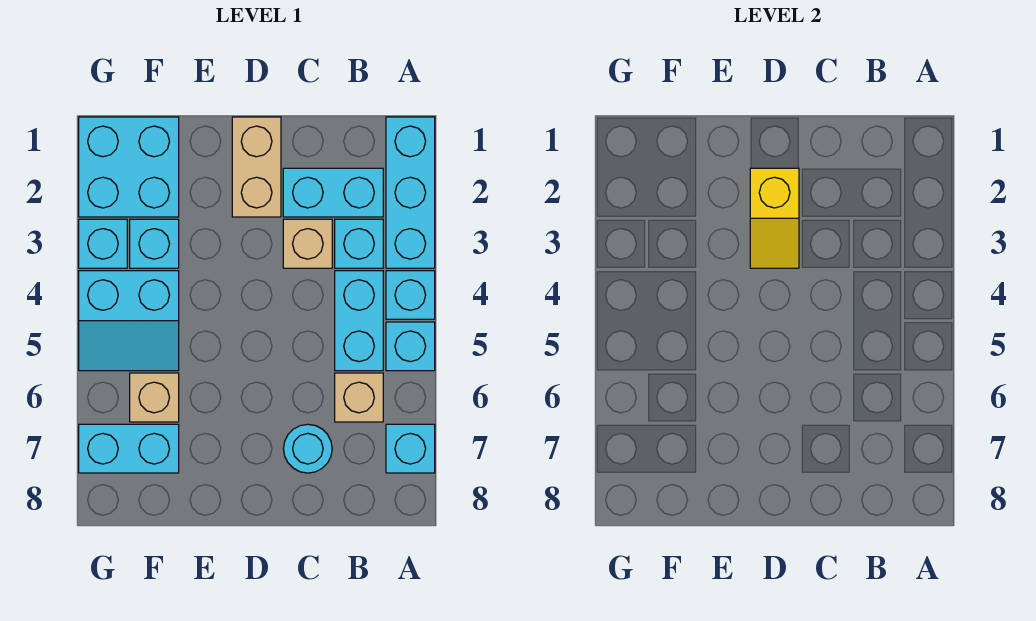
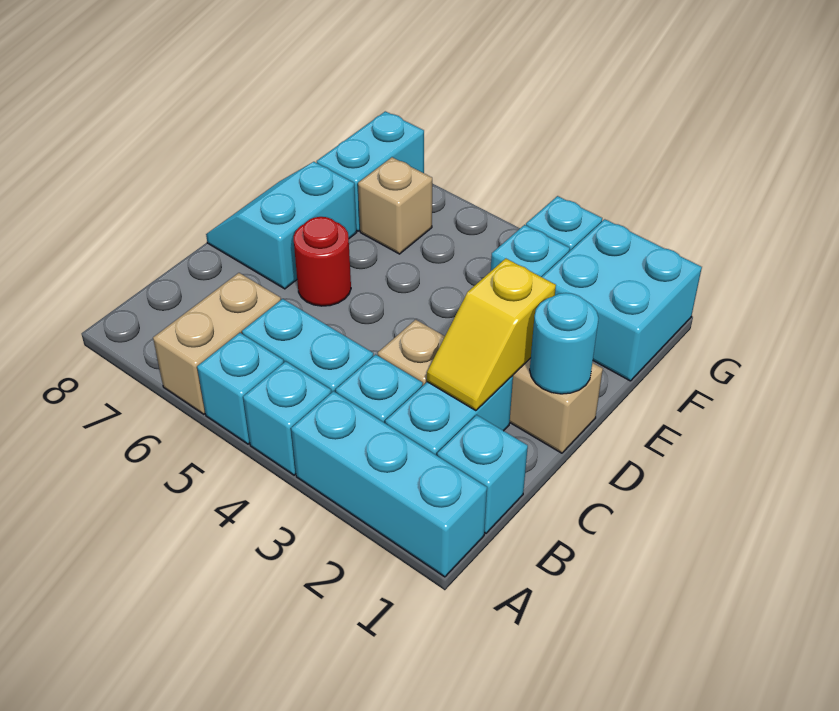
cyan brick A7 level 1 -> cyan brick B1 level 1
tan brick B6 level 1 -> tan brick A6:B6 level 1
cyan round brick C7 level 1 -> cyan round brick D1 level 2
yellow slope D2:D3 level 2 top 2 -> yellow slope C2:D2 level 2 top D
none -> red round brick D6 level 1
cyan slope F4:G5 level 1 top 4 -> cyan slope D7:E8 level 1 top 7

